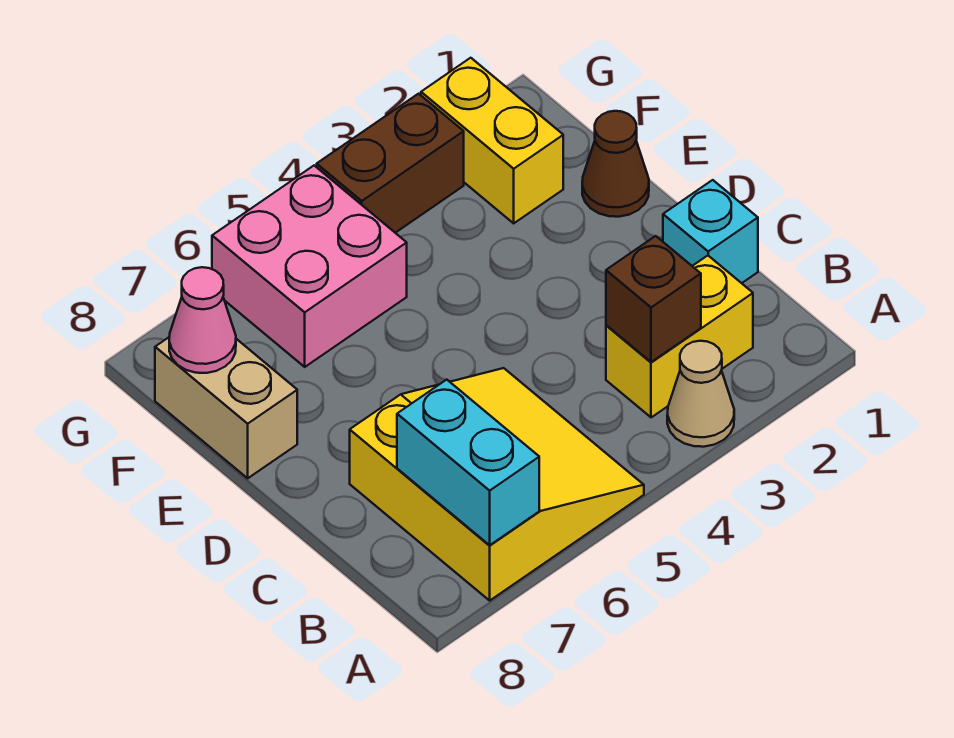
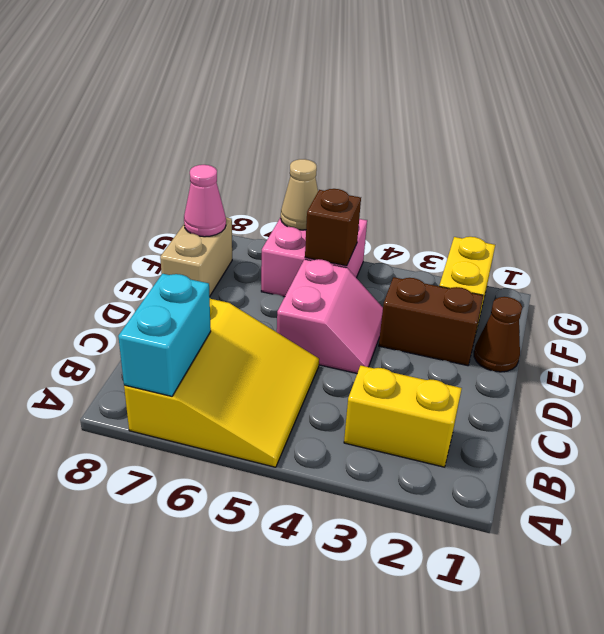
tan cone A3 level 1 -> tan cone G6 level 2
brown brick B3 level 2 -> brown brick F5 level 2
cyan brick C1 level 1 -> none
none -> pink slope D4:E5 level 1 top 5
brown brick G3:G4 level 1 -> brown brick E2:E3 level 1

